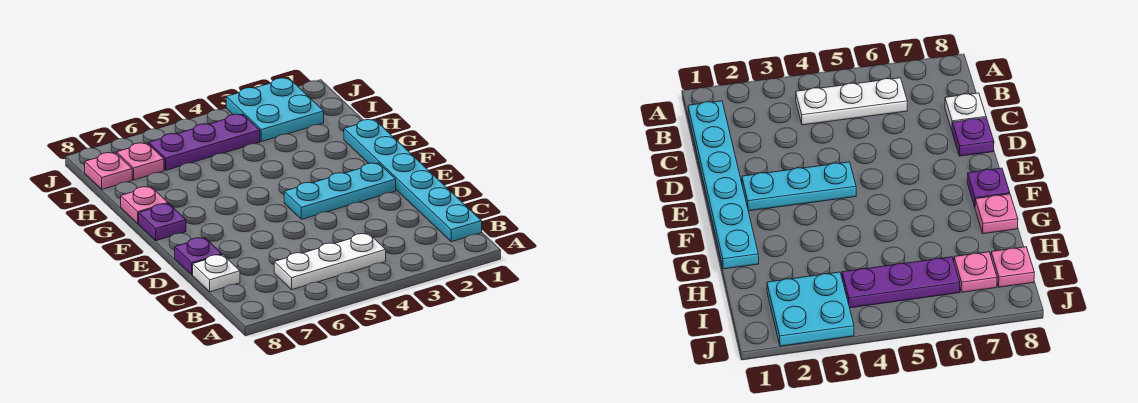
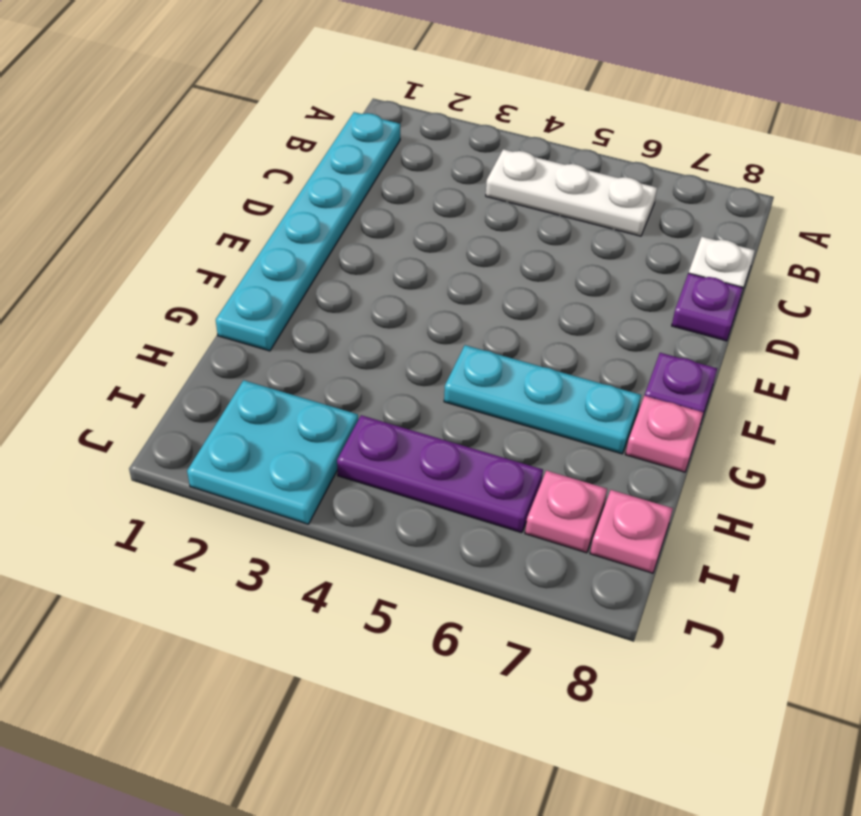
cyan plate E2:E4 level 1 -> cyan plate G5:G7 level 1

